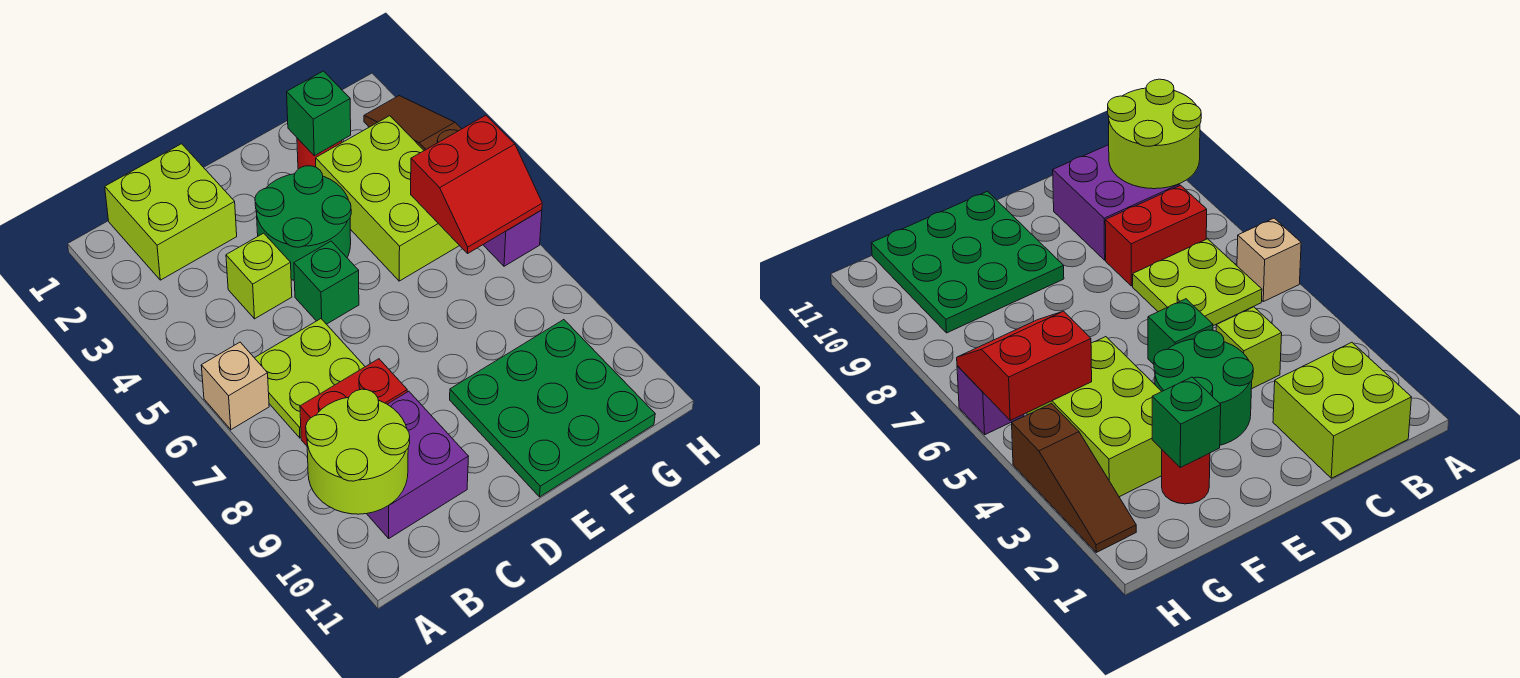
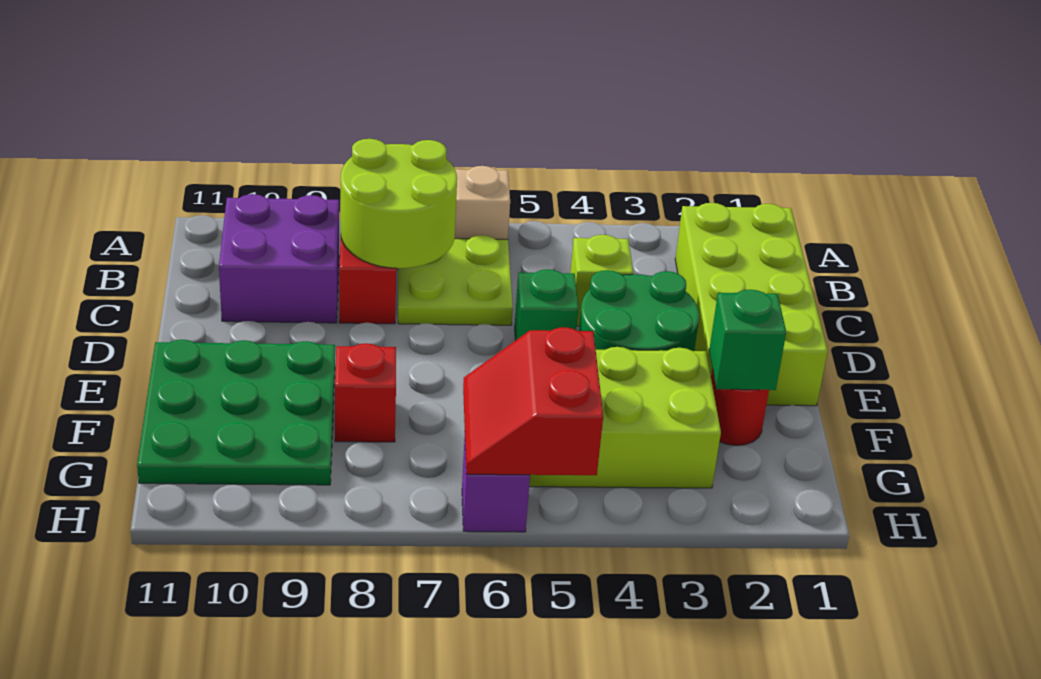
lime round brick A9:B10 level 2 -> lime round brick B7:C8 level 2
lime brick B1:C2 level 1 -> lime brick B1:E2 level 1
none -> red brick F8 level 1
brown slope H2:H4 level 1 top 4 -> none

